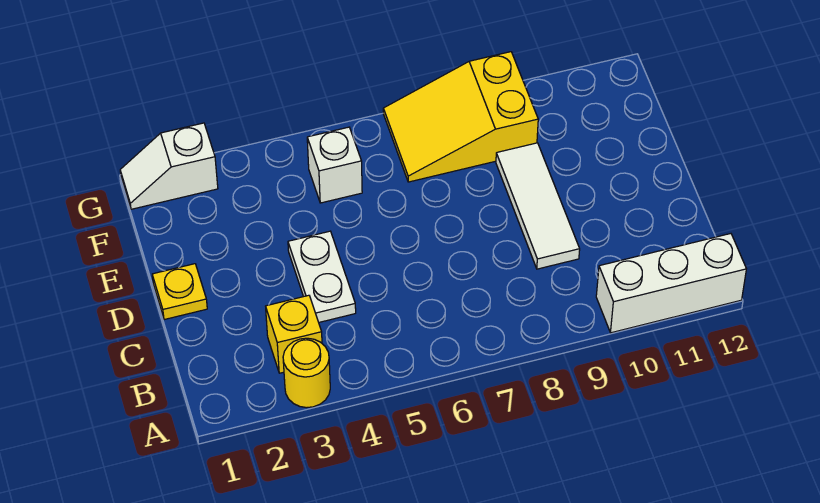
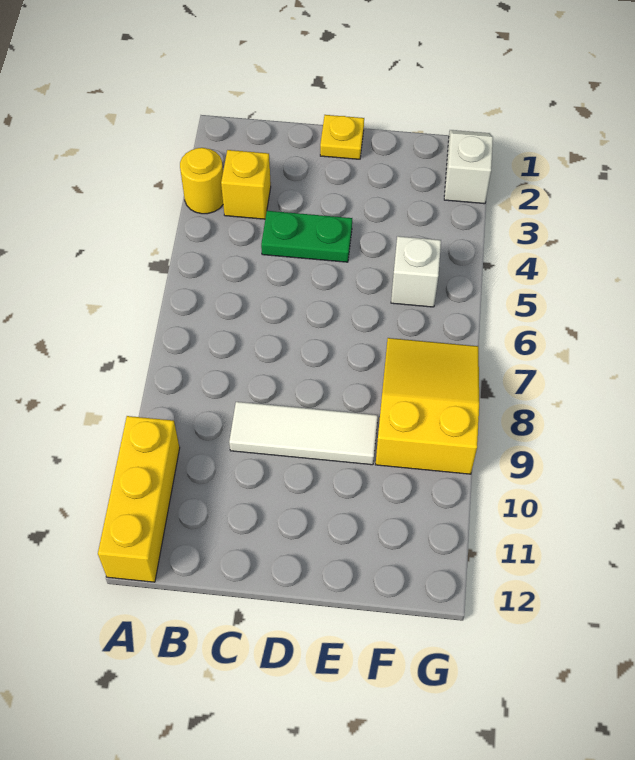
white brick A10:A12 level 1 -> yellow brick A10:A12 level 1
white plate C4:D4 level 1 -> green plate C4:D4 level 1

